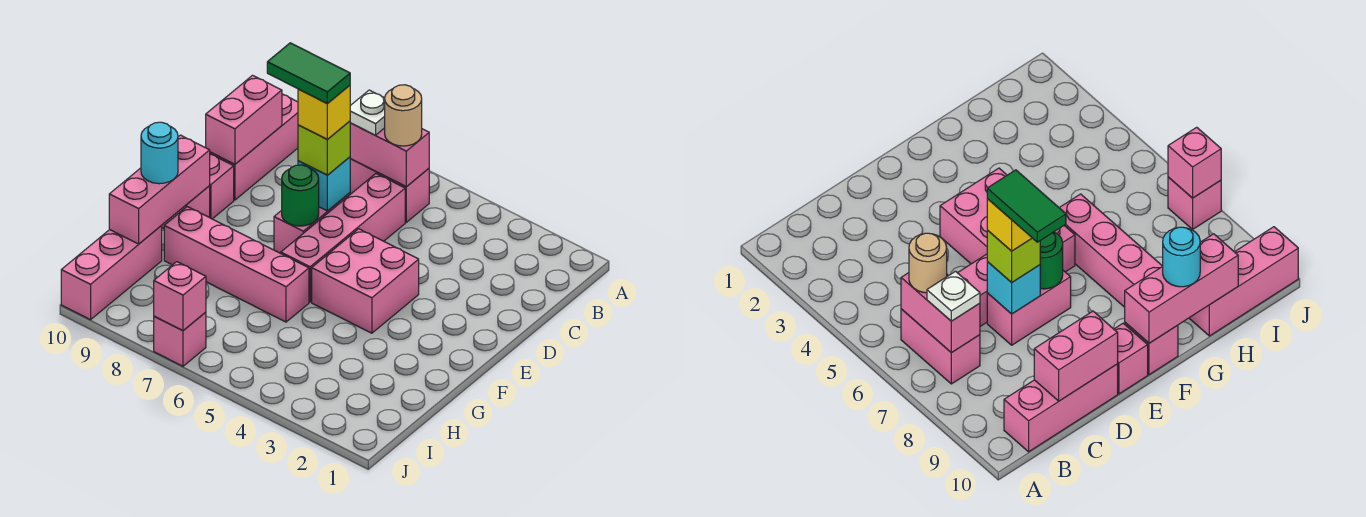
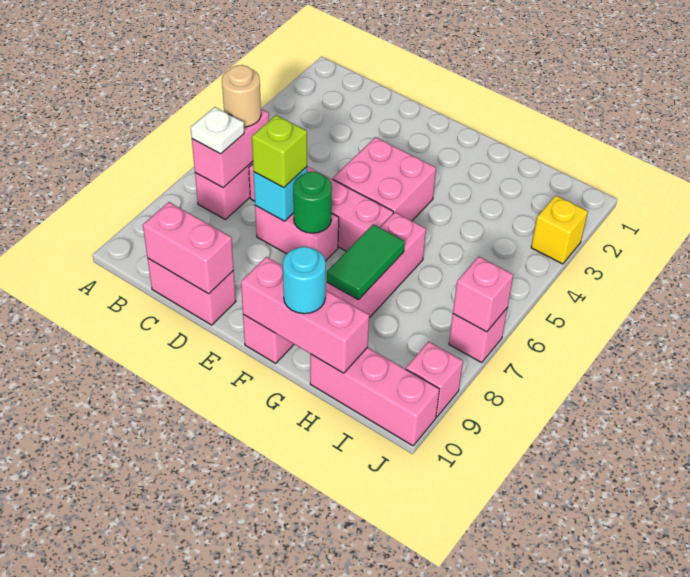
pink brick B10:D10 level 1 -> pink brick C10:D10 level 1
yellow brick D7 level 4 -> yellow brick J3 level 1
green tile D7:D8 level 5 -> green tile G7:G8 level 2
pink brick E10 level 1 -> pink brick J9 level 1

